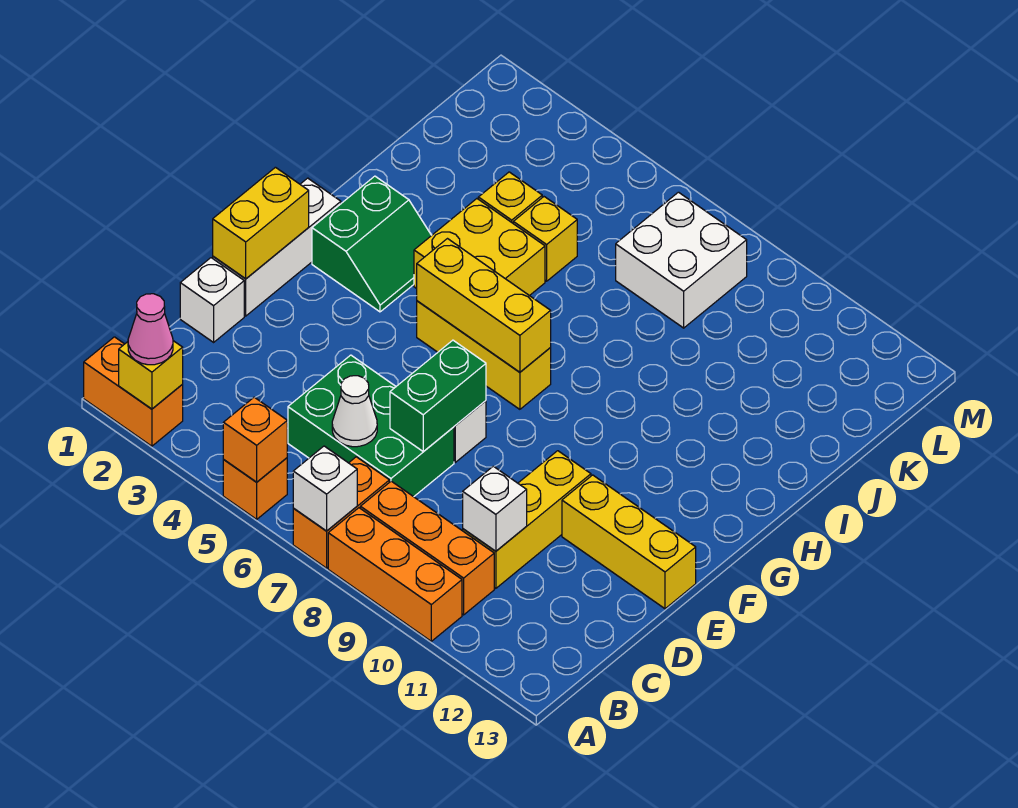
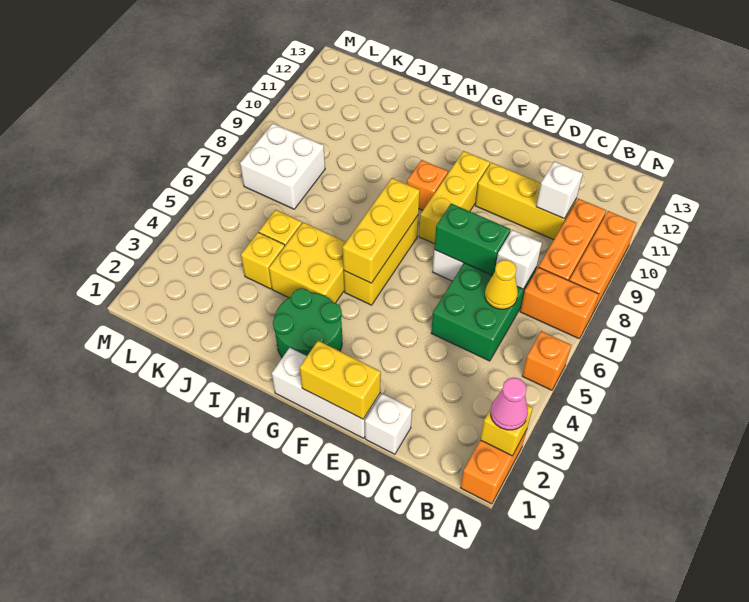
orange brick A5 level 2 -> orange brick G9 level 1
white brick A7 level 2 -> white brick C7 level 2
white cone C6 level 2 -> yellow cone C6 level 2
yellow brick E11:E13 level 1 -> yellow brick F8:F10 level 1
green slope G2:H3 level 1 top 2 -> green round brick G2:H3 level 1

